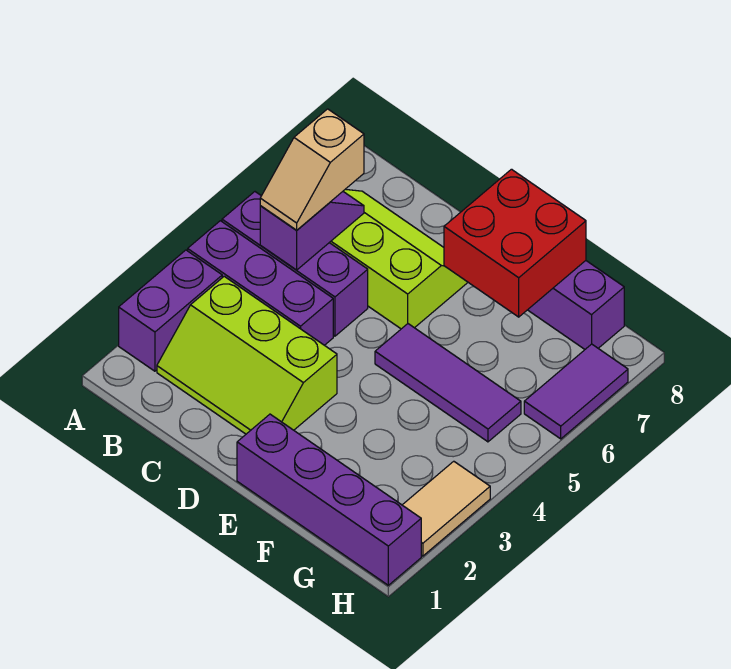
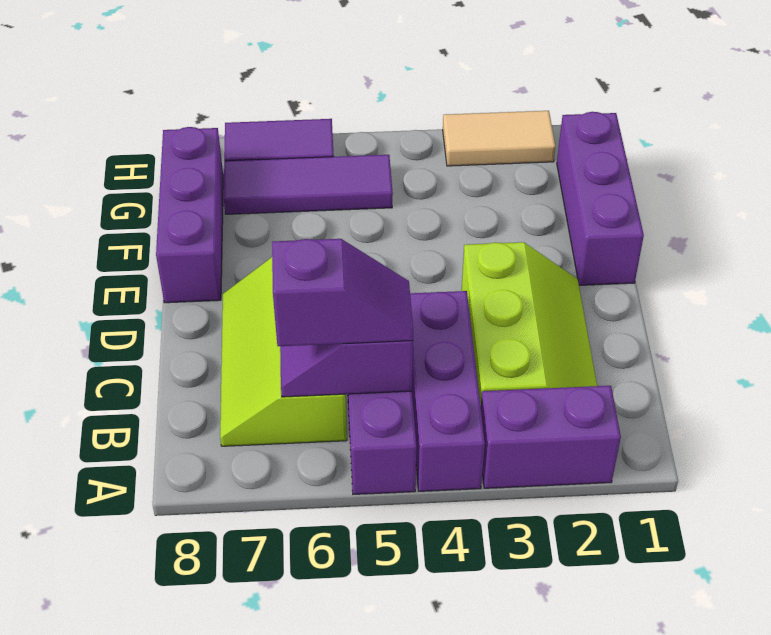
tan slope B5:B6 level 3 top 6 -> purple slope B5:B6 level 3 top 6
purple brick E1:H1 level 1 -> purple brick E1:G1 level 1
purple tile E5:G5 level 1 -> purple tile G5:G7 level 1
red brick E7:F8 level 2 -> none

